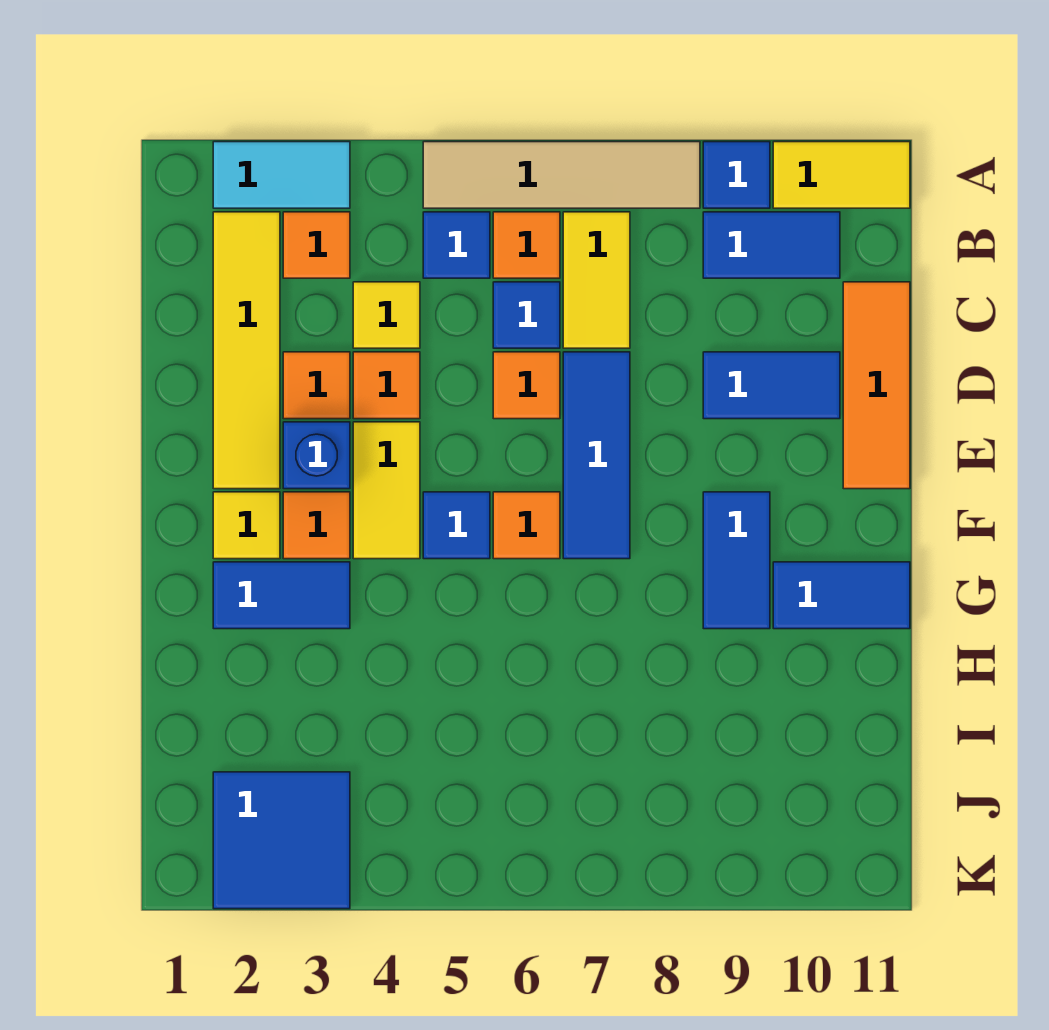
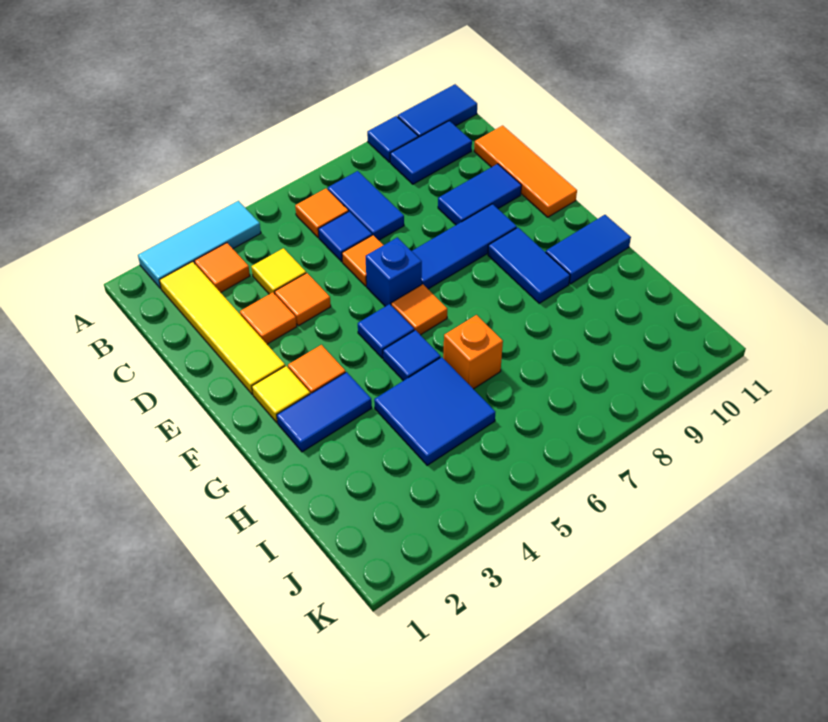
cyan tile A2:A3 level 1 -> cyan tile A2:A4 level 1
tan tile A5:A8 level 1 -> none
yellow tile A10:A11 level 1 -> blue tile A10:A11 level 1
blue tile B5 level 1 -> blue tile G5 level 1
yellow tile B7:C7 level 1 -> blue tile B7:C7 level 1
blue tile D7:F7 level 1 -> blue tile E7:E9 level 1
blue brick E3 level 1 -> blue brick E6 level 1
yellow tile E4:F4 level 1 -> none
none -> orange brick H6 level 1
blue tile J2:K3 level 1 -> blue tile H4:I5 level 1

